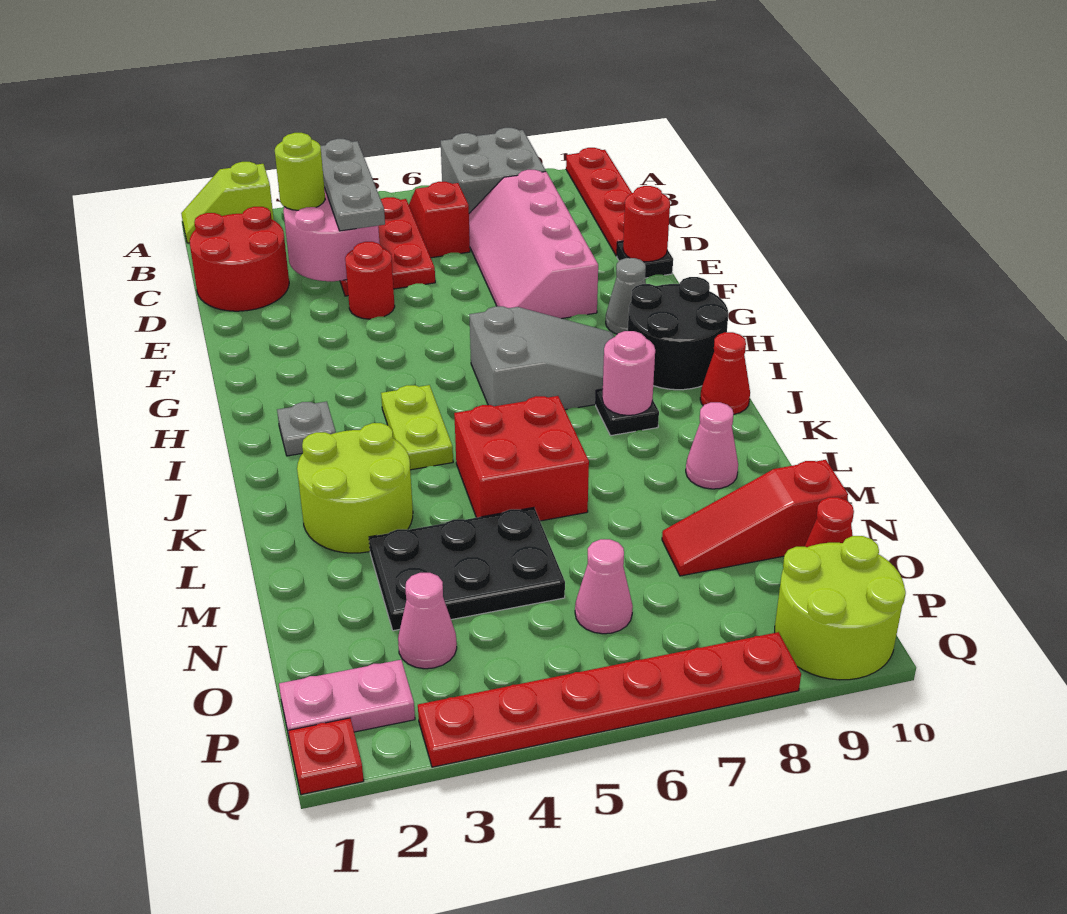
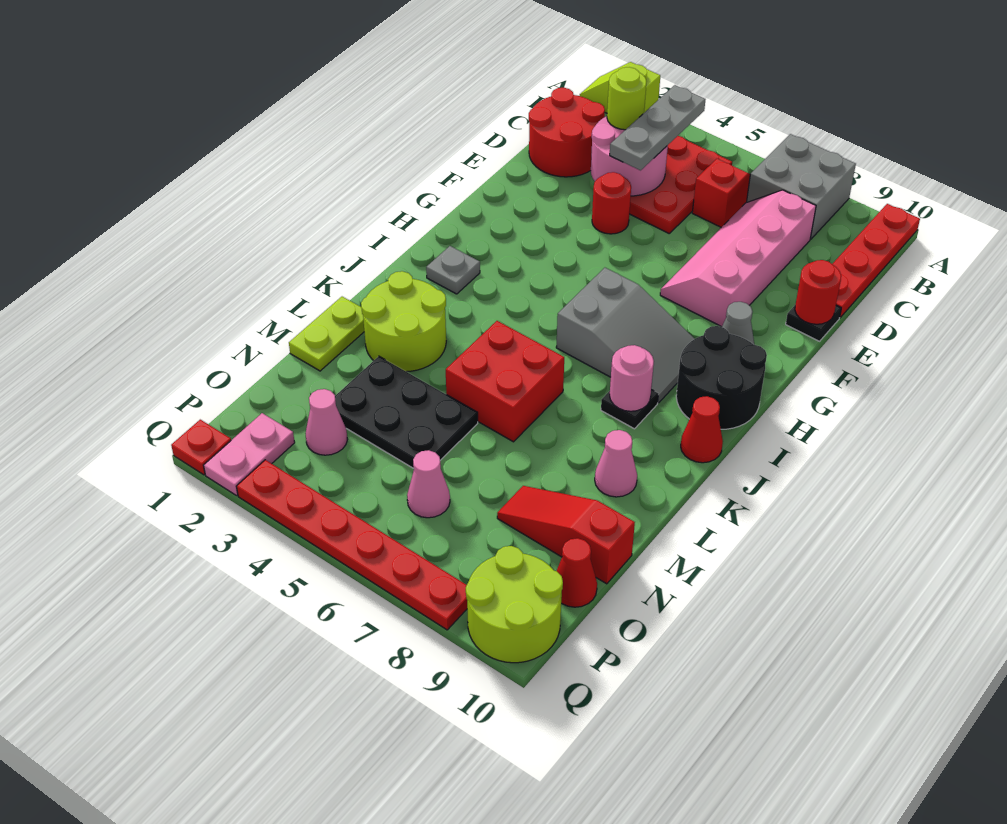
lime plate I4:J4 level 1 -> lime plate L1:M1 level 1
pink plate P1:P2 level 1 -> pink plate P2:Q2 level 1

